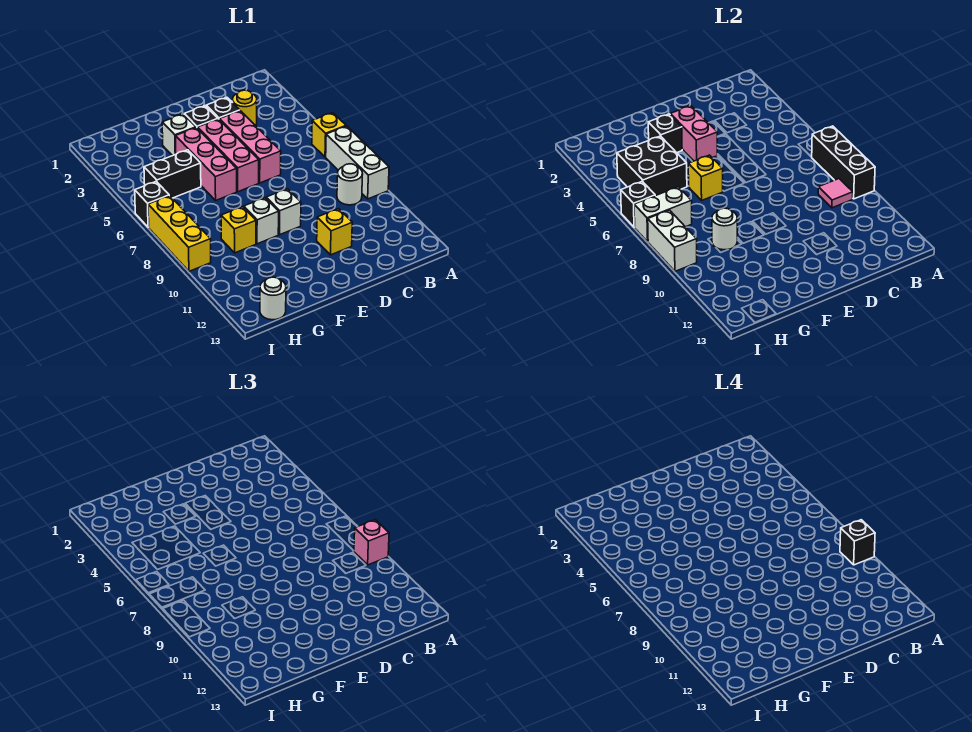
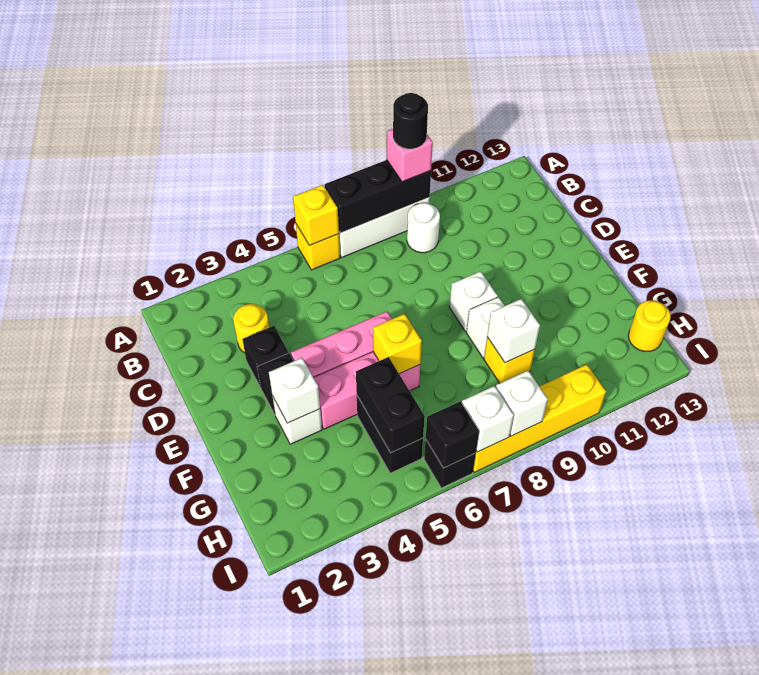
black brick A9 level 4 -> black round brick A9 level 4
pink tile B9 level 2 -> none
pink brick D4:D6 level 1 -> none
yellow brick D11 level 1 -> yellow brick A6 level 2
pink brick E3:E4 level 2 -> none
black brick F3 level 2 -> white brick F3 level 2
black brick G4:H5 level 2 -> black brick G5:H5 level 2
white round brick G9 level 2 -> white brick G9 level 2
white brick H7:I7 level 2 -> white brick I7 level 2
white round brick H13 level 1 -> yellow round brick H13 level 1
yellow brick I7:I9 level 1 -> yellow brick I7:I10 level 1
white brick I8:I9 level 2 -> white brick I8 level 2

